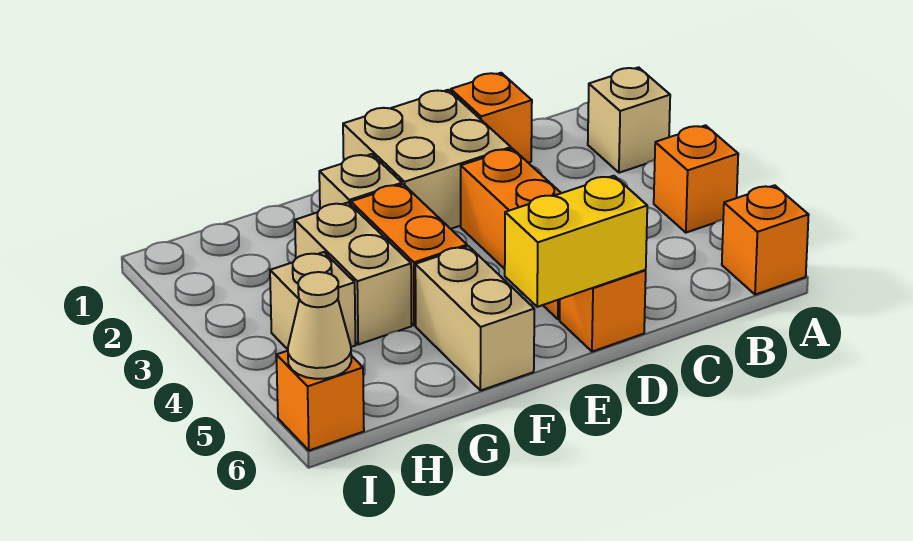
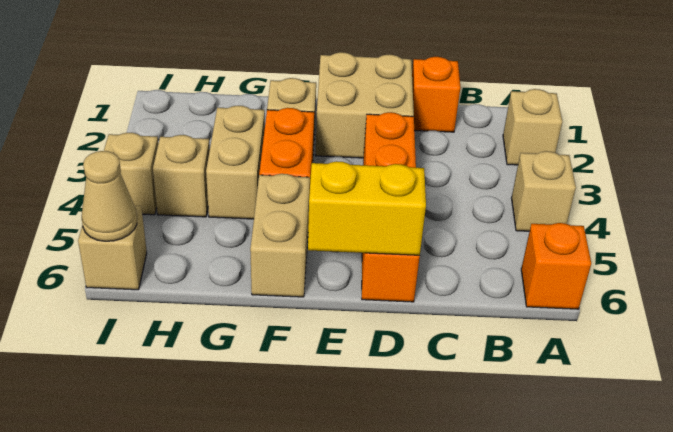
orange brick A4 level 1 -> tan brick A4 level 1
none -> tan brick I4 level 1
orange brick I6 level 1 -> tan brick I6 level 1

